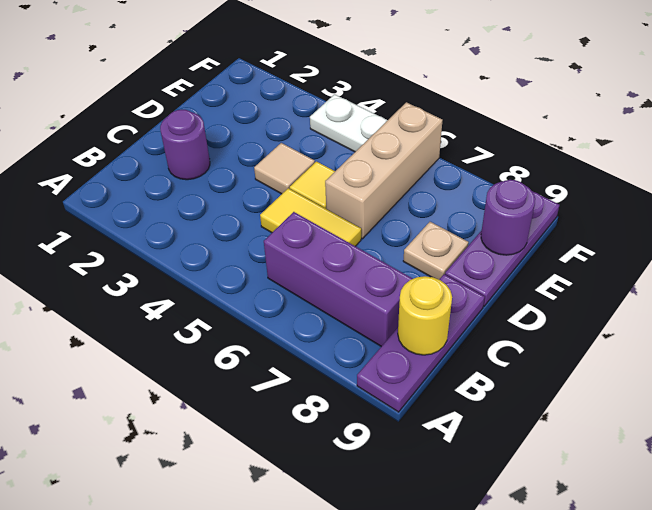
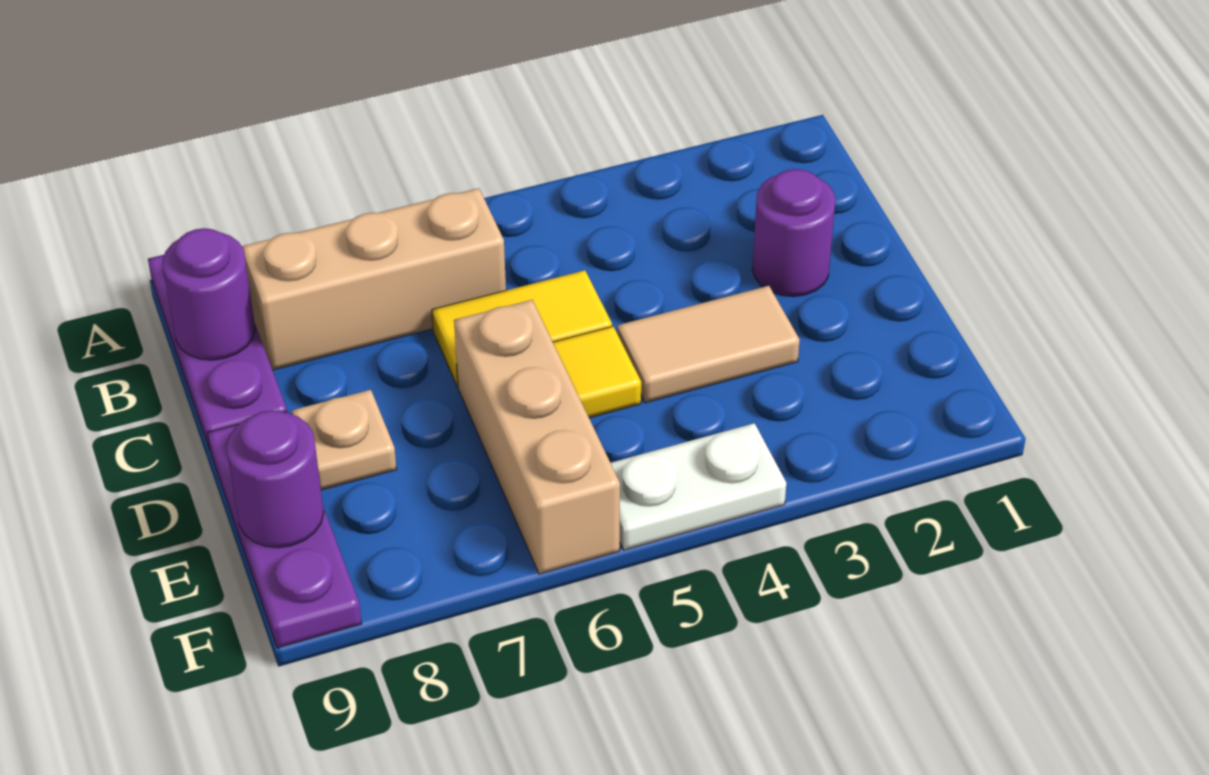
purple brick B6:B8 level 1 -> tan brick B6:B8 level 1
yellow round brick B9 level 2 -> purple round brick B9 level 2
tan tile D4 level 1 -> tan tile D3:D4 level 1

